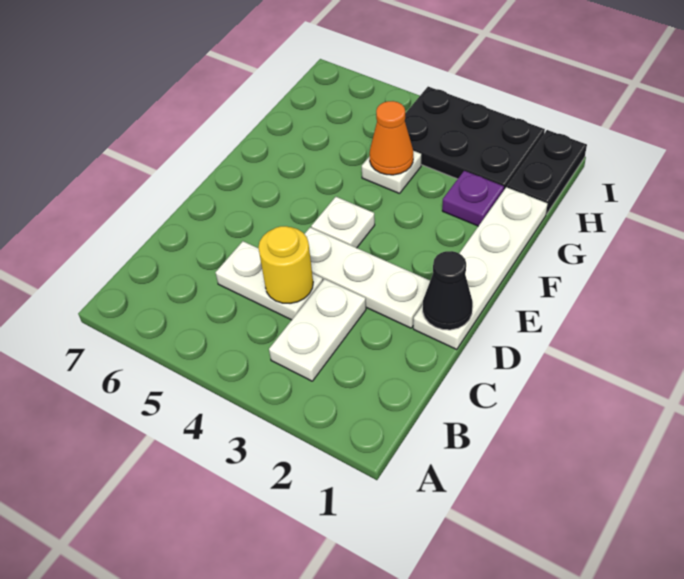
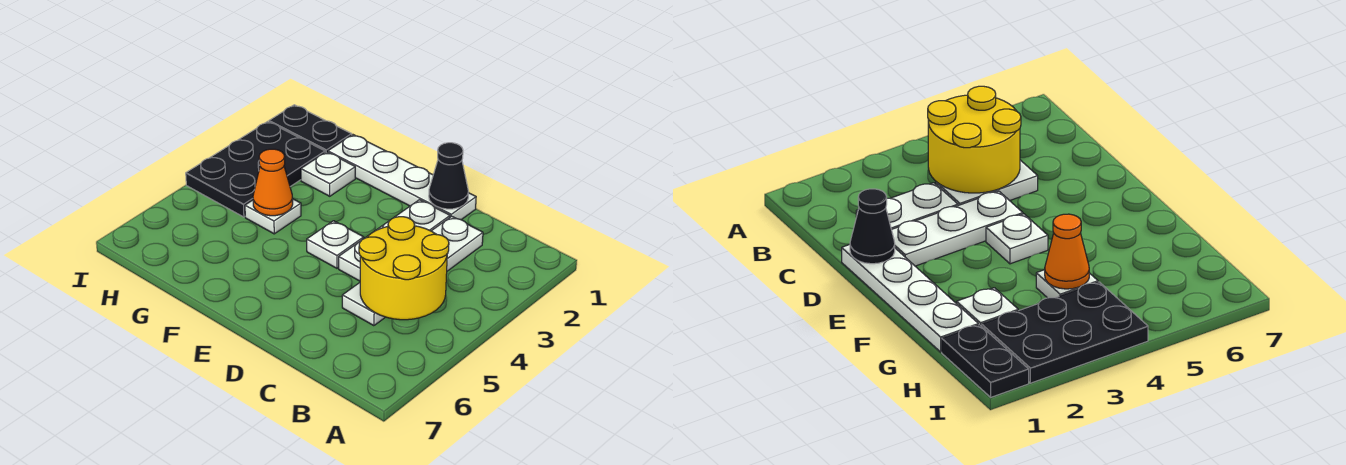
white plate B3:C3 level 1 -> white plate C2:C3 level 1
yellow round brick C4 level 2 -> yellow round brick B4:C5 level 2
purple plate G2 level 1 -> white plate G2 level 1

